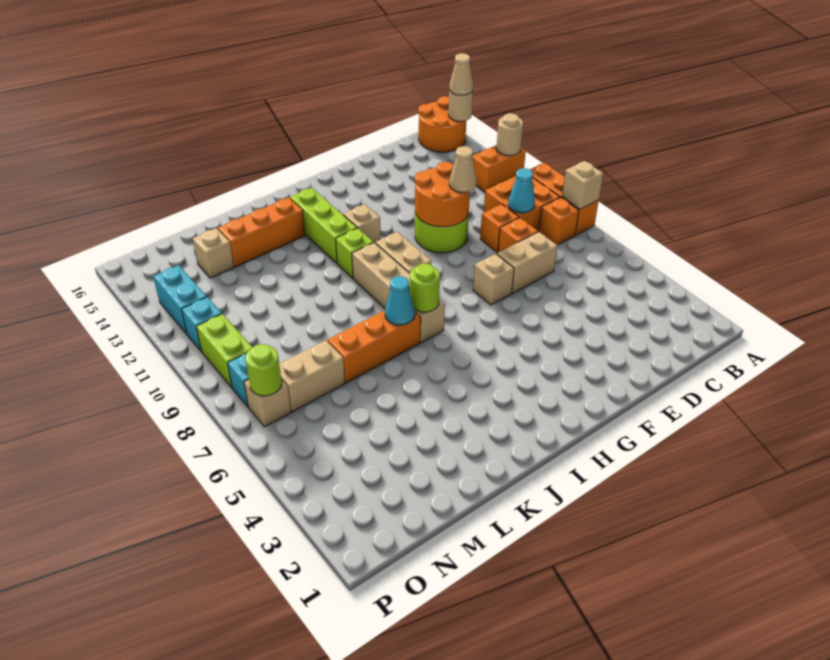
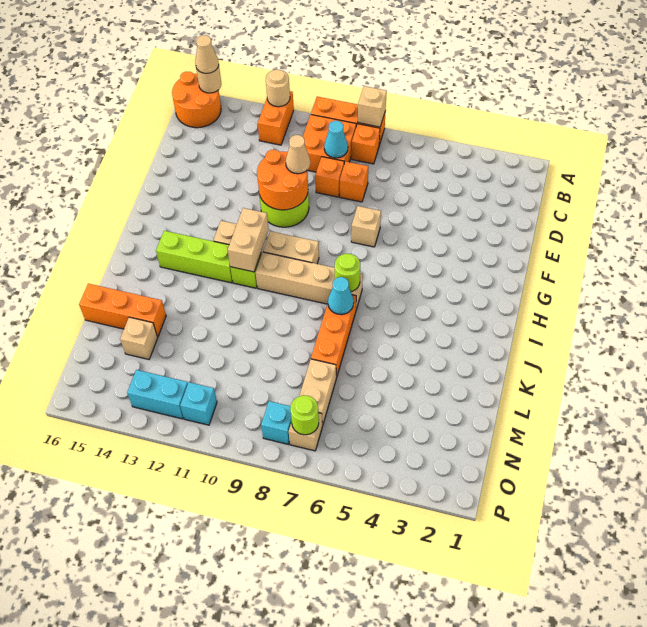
tan brick D7:E7 level 1 -> tan brick H11:I11 level 2
orange brick J14:L14 level 1 -> orange brick L14:L16 level 1
lime brick O9:O10 level 1 -> none

